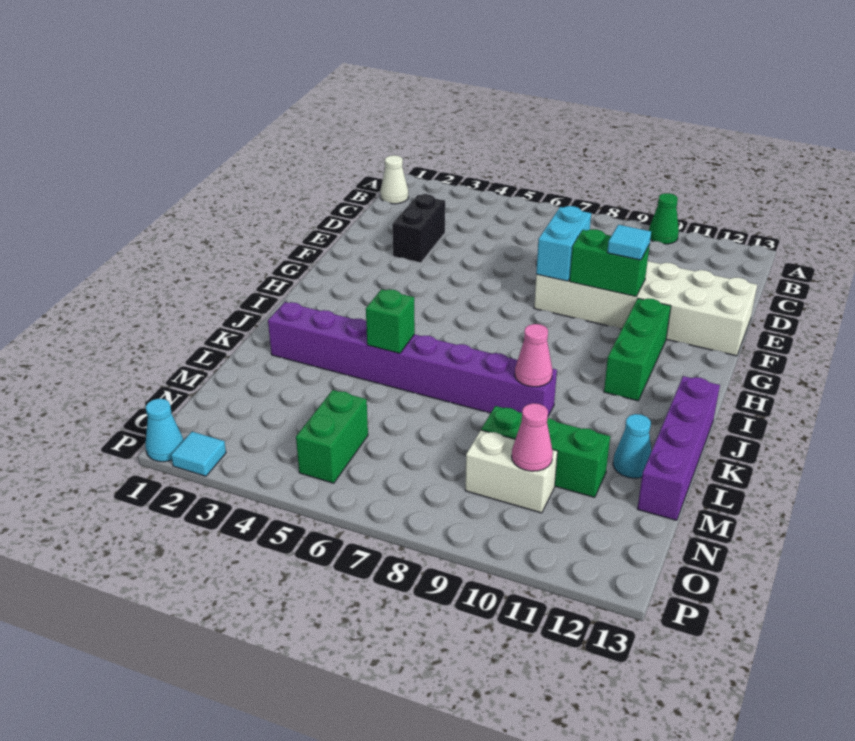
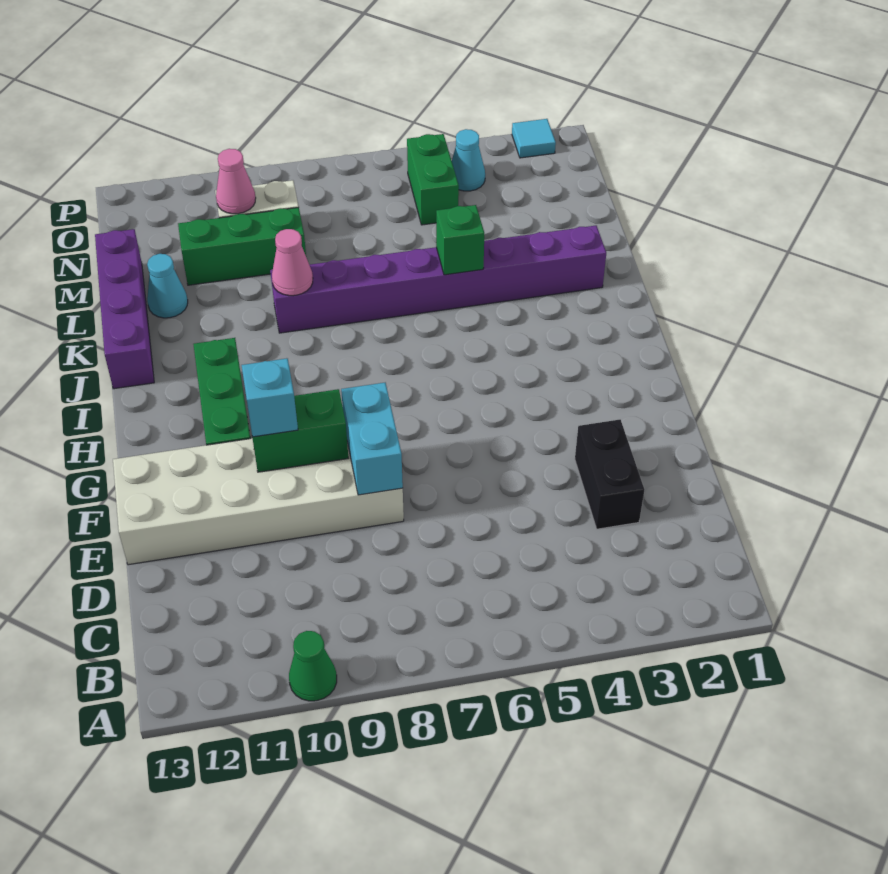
white cone B1 level 1 -> none
cyan tile F10 level 3 -> cyan brick F10 level 3
cyan cone P1 level 1 -> cyan cone O4 level 1

